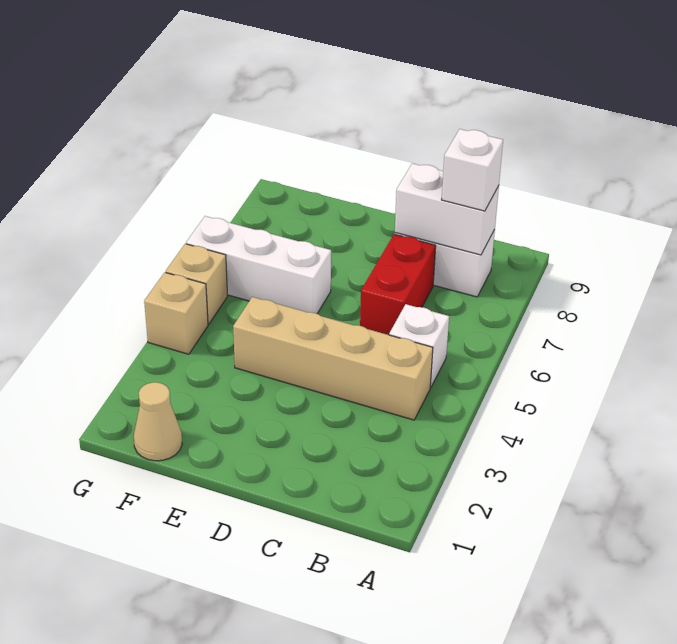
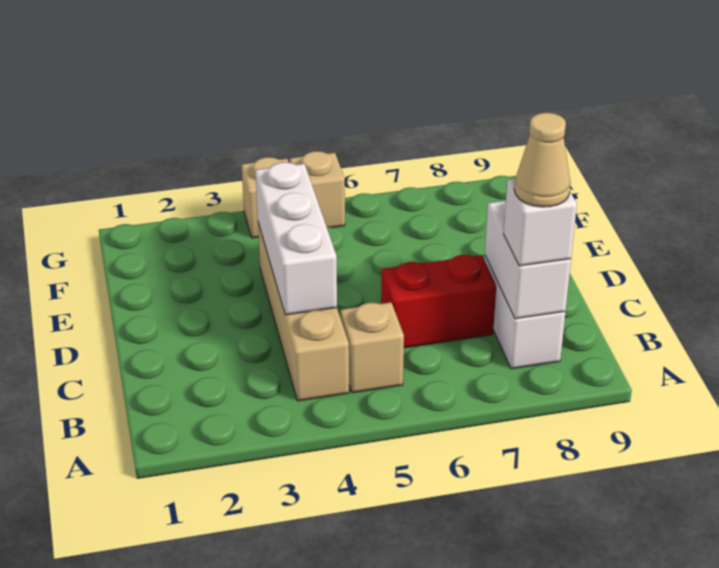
white brick B5 level 1 -> tan brick B5 level 1
white brick E6:G6 level 1 -> white brick C4:E4 level 2
tan cone F1 level 1 -> tan cone B8 level 4

